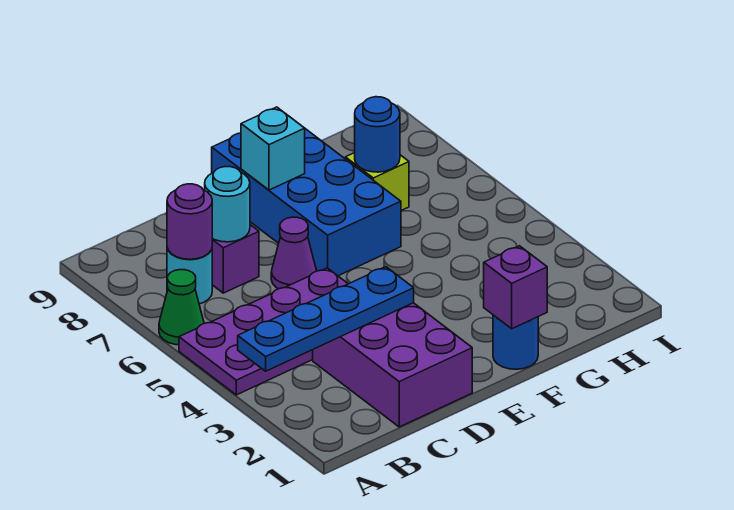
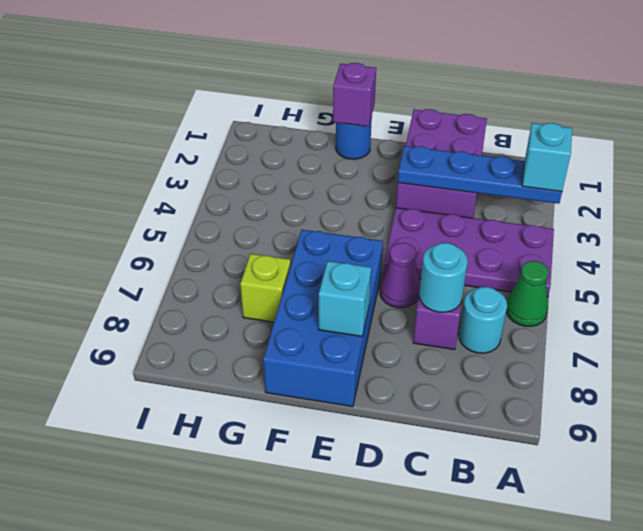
none -> cyan brick A3 level 3
purple round brick B7 level 2 -> none
blue round brick G7 level 2 -> none

